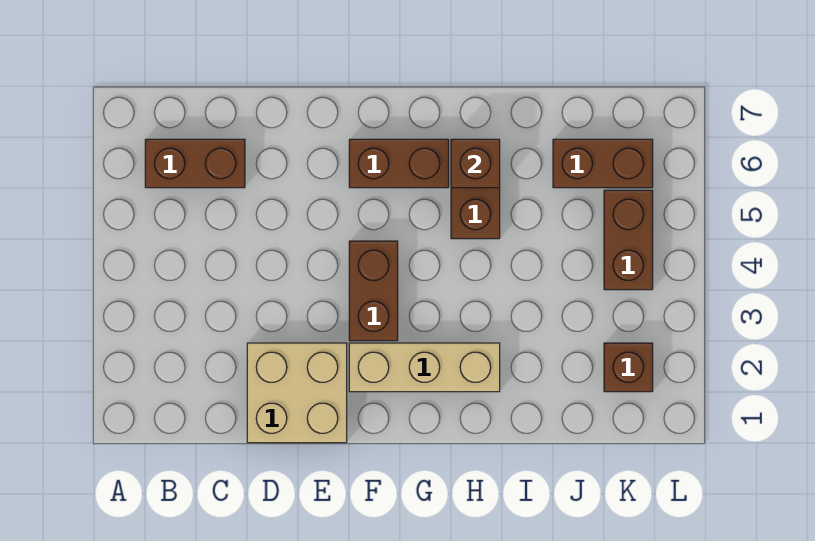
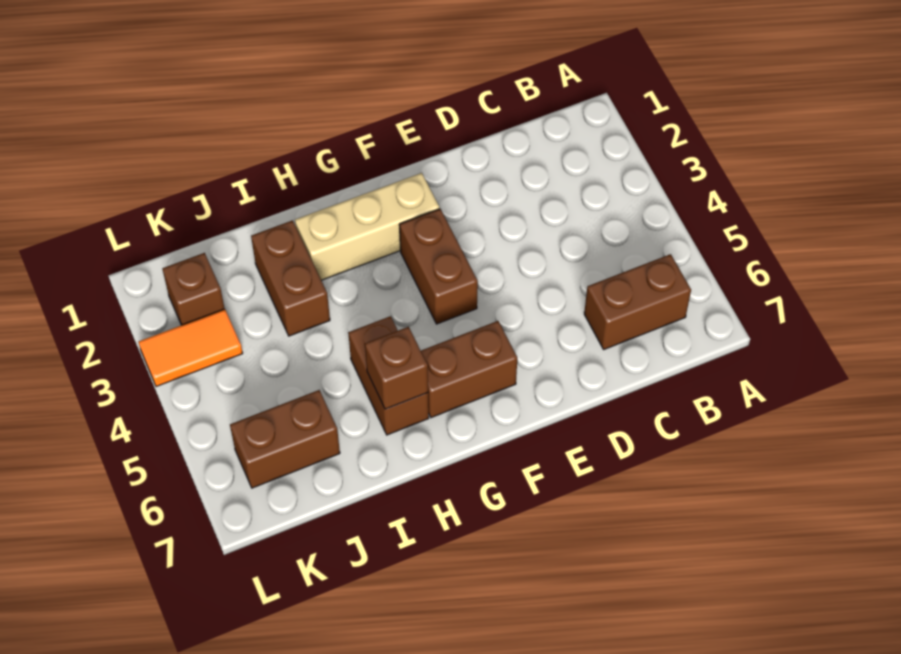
tan brick D1:E2 level 1 -> none
none -> orange tile K3:L3 level 1
brown brick K4:K5 level 1 -> brown brick I2:I3 level 1

